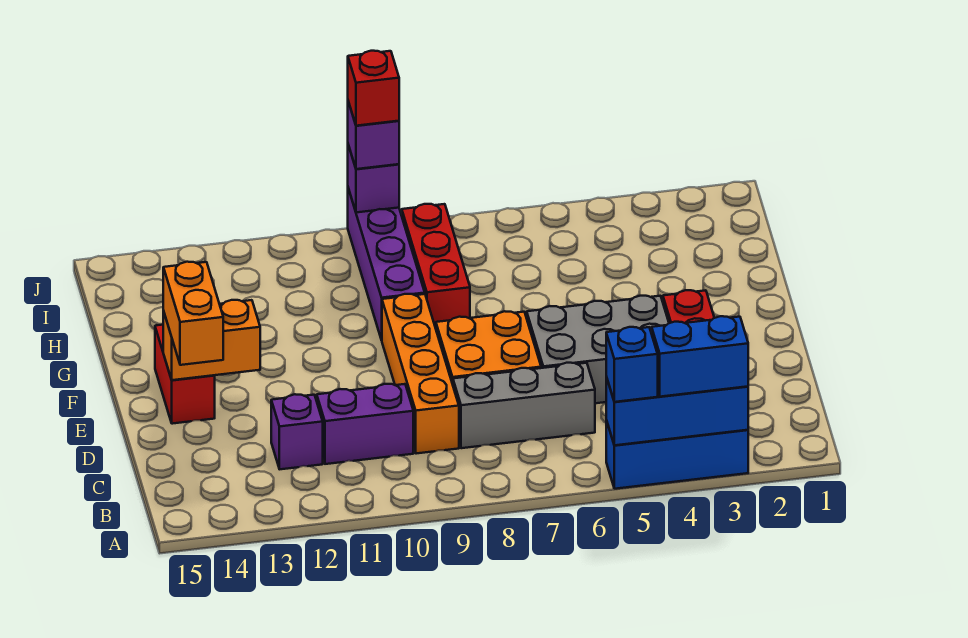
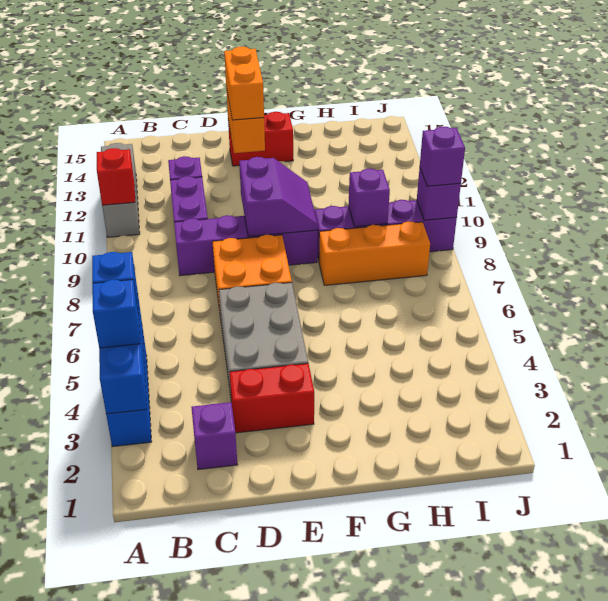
blue brick A3:A4 level 3 -> blue brick A4 level 3
none -> purple brick C2 level 1
grey brick C6:C8 level 1 -> grey brick A11:A13 level 1
orange brick C9:F9 level 1 -> purple brick C9:F9 level 1
orange brick D14:E14 level 3 -> orange brick E13:E14 level 3
none -> purple slope E9:F10 level 2 top E
red brick G8:I8 level 1 -> orange brick G8:I8 level 1
none -> purple brick H9 level 2
red brick J9 level 4 -> red brick A11 level 2

